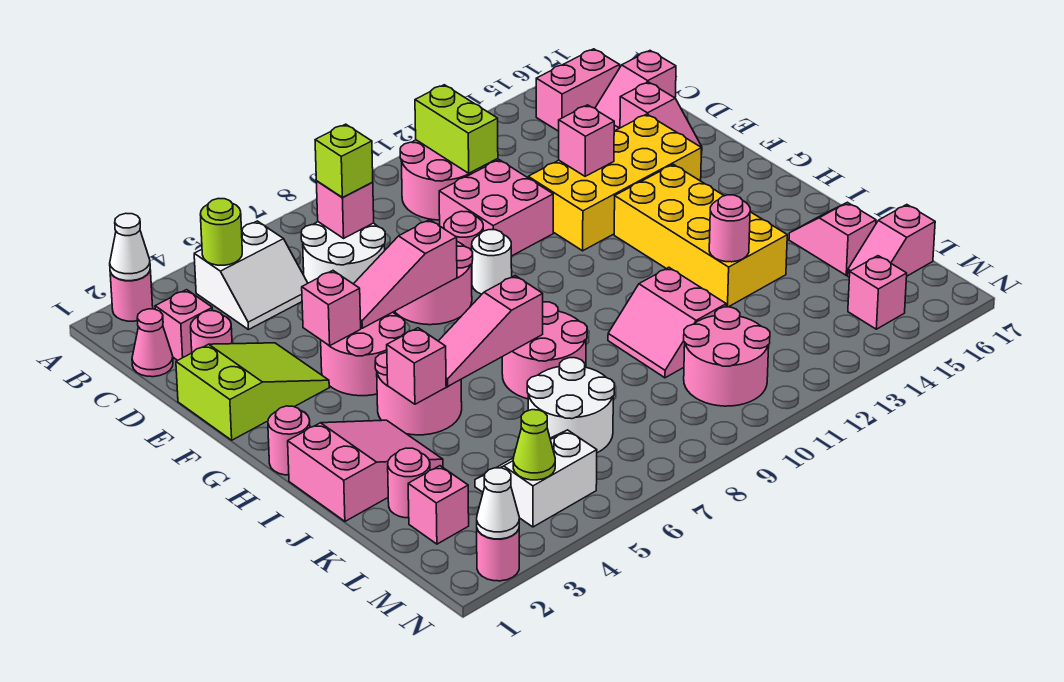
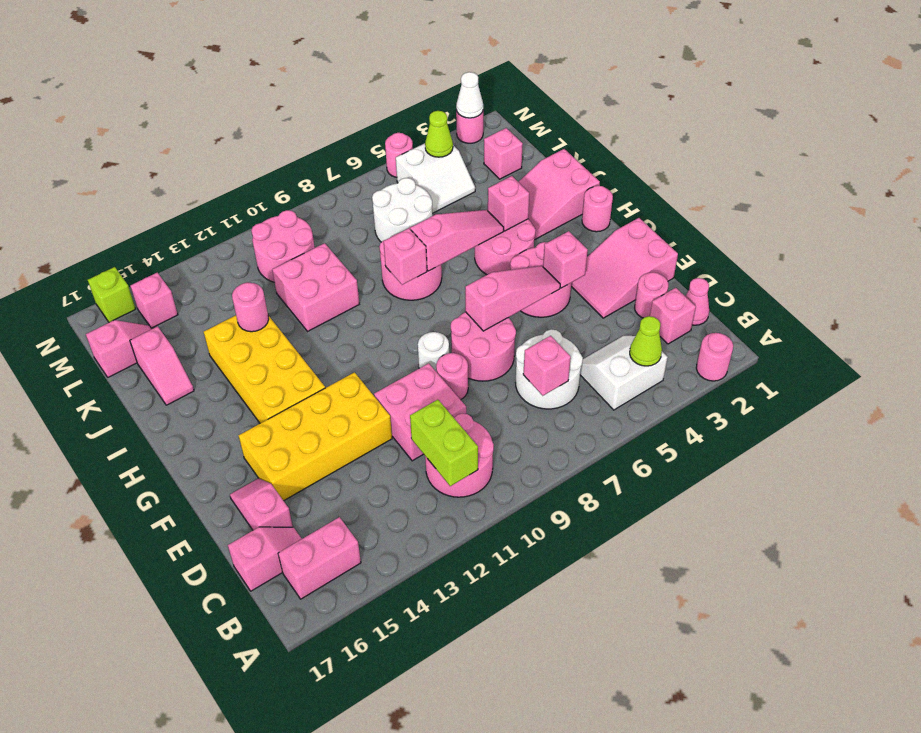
white cone A2 level 2 -> none
lime round brick B4 level 2 -> lime cone B4 level 2
lime brick C7 level 3 -> lime brick N16 level 1
lime slope E1:F3 level 1 top 1 -> pink slope E1:F3 level 1 top 1
pink brick E13 level 2 -> pink brick I8 level 2
pink slope J10:K11 level 1 top 11 -> pink brick J10:K11 level 1
pink round brick K2 level 1 -> pink round brick N5 level 1

